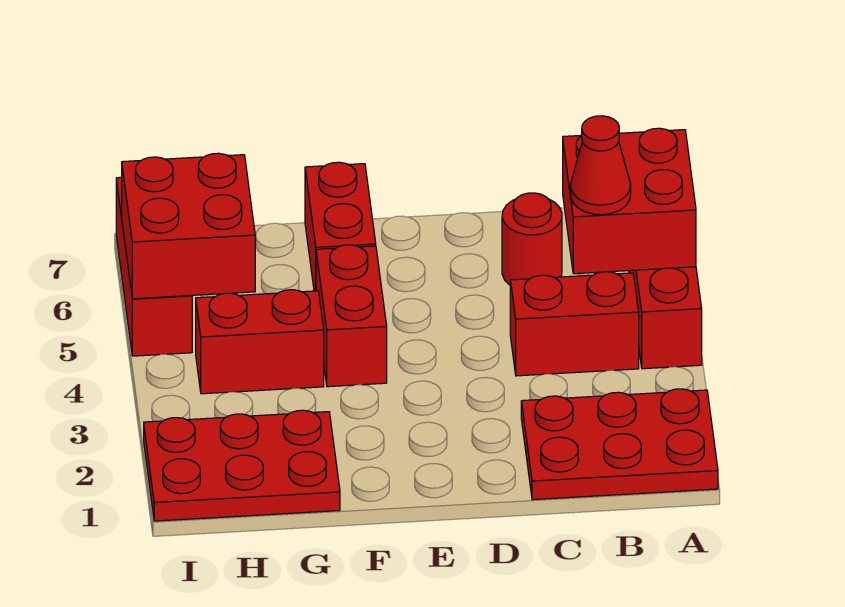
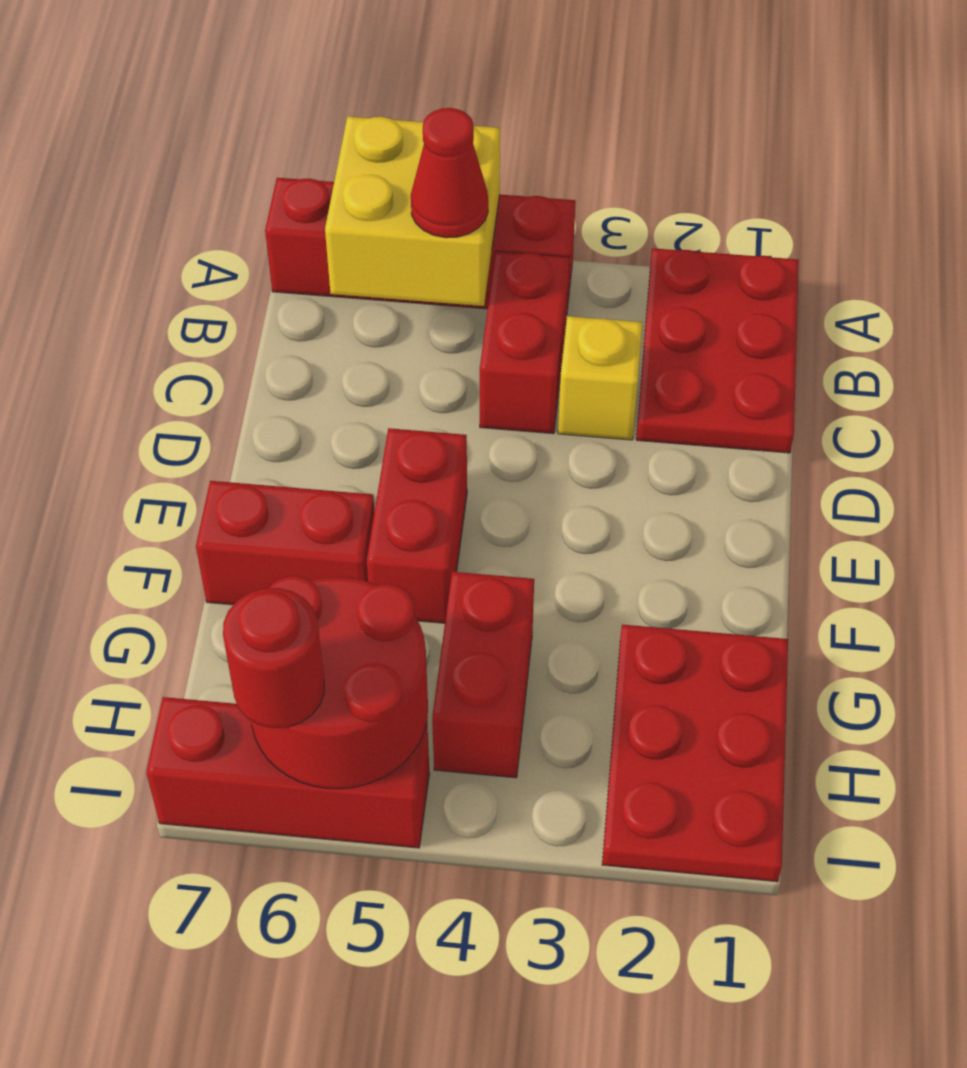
red brick A5:B6 level 2 -> yellow brick A5:B6 level 2
none -> yellow brick C3 level 1
red round brick C6 level 1 -> red round brick I6 level 3
red brick F4:F5 level 1 -> red brick E5:F5 level 1
red brick H5:I6 level 2 -> red round brick H5:I6 level 2

